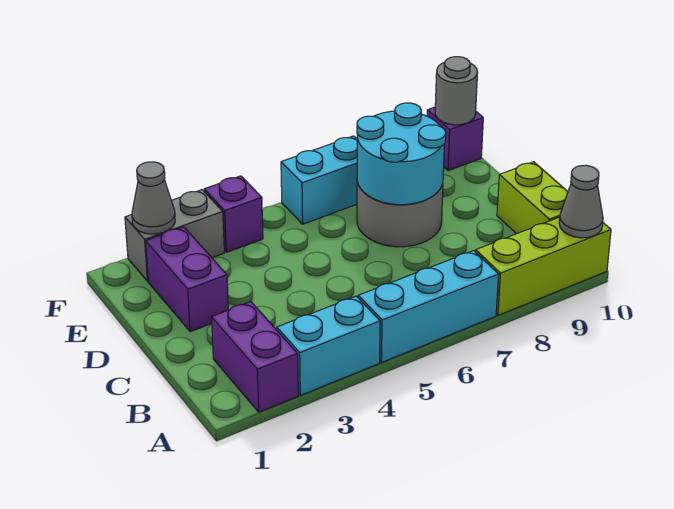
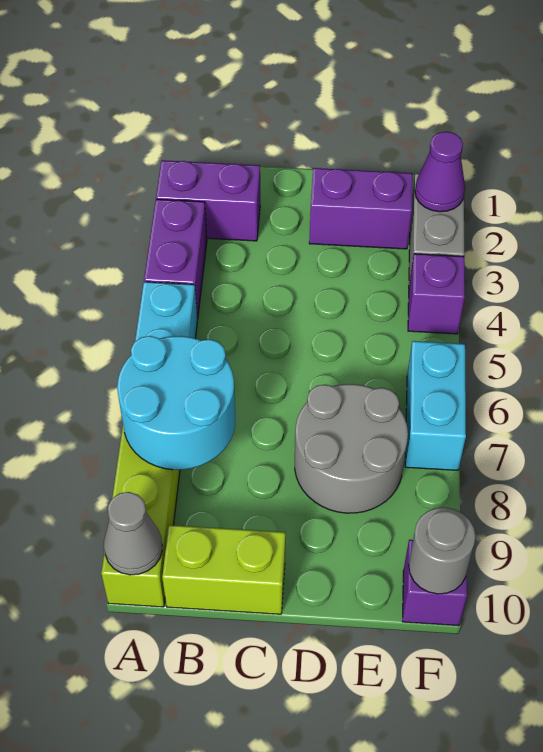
cyan brick A3:A4 level 1 -> purple brick A3:A4 level 1
cyan round brick D7:E8 level 2 -> cyan round brick A7:B8 level 2
grey cone F2 level 2 -> purple cone F2 level 2

